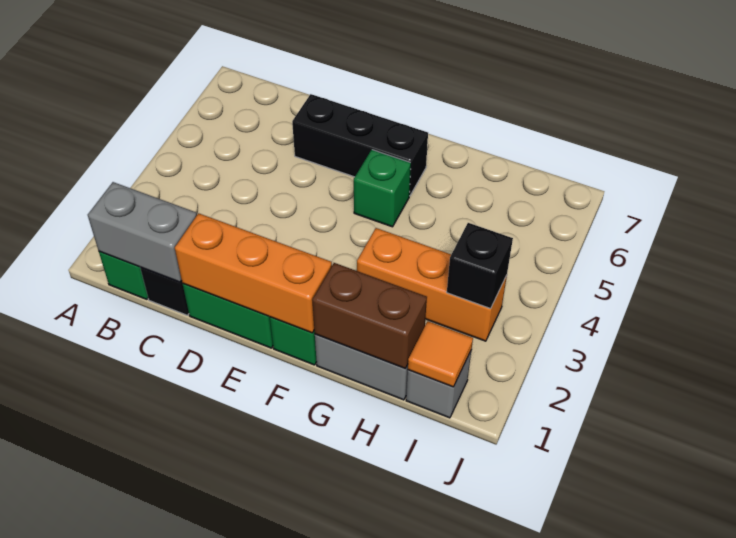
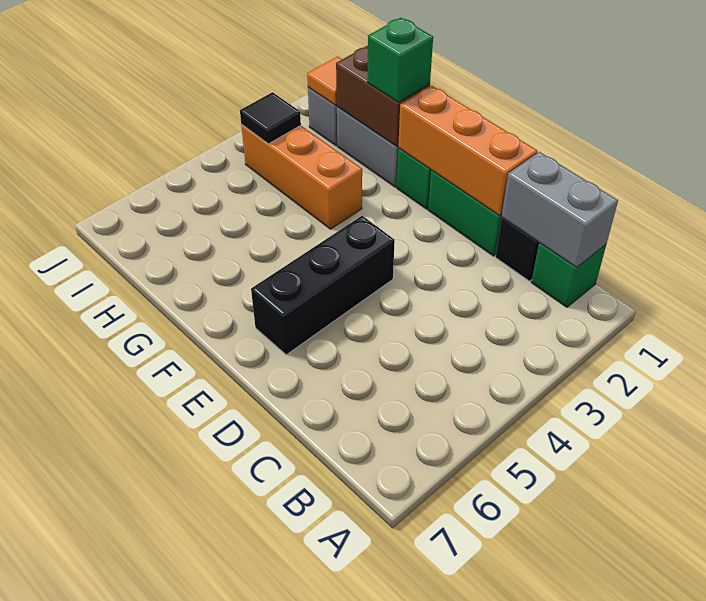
black brick D6:F6 level 1 -> black brick E4:E6 level 1
green brick F5 level 1 -> green brick G1 level 3
black brick I3 level 2 -> black tile I3 level 2

